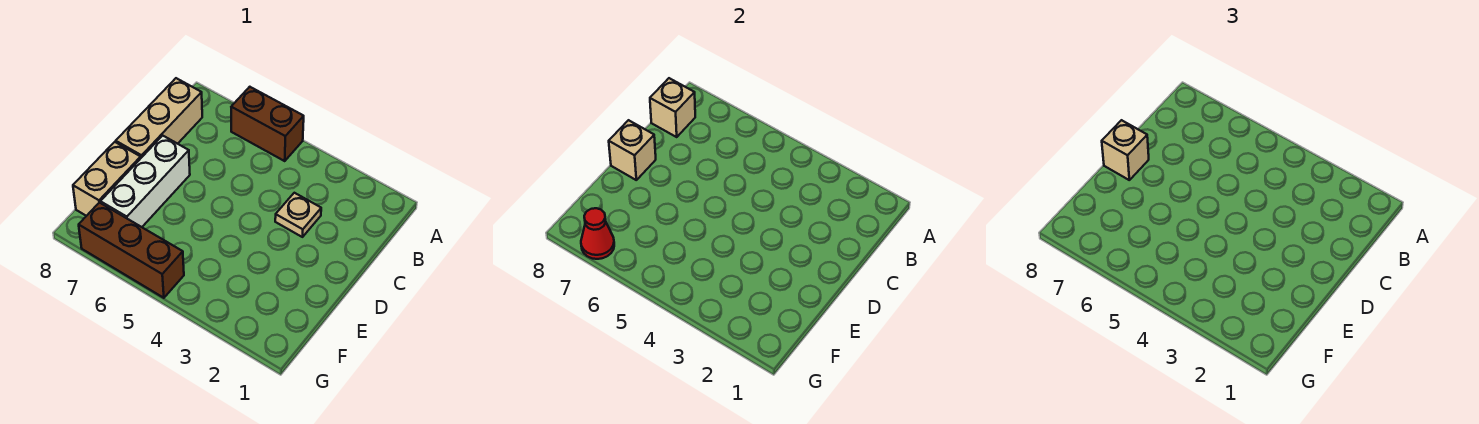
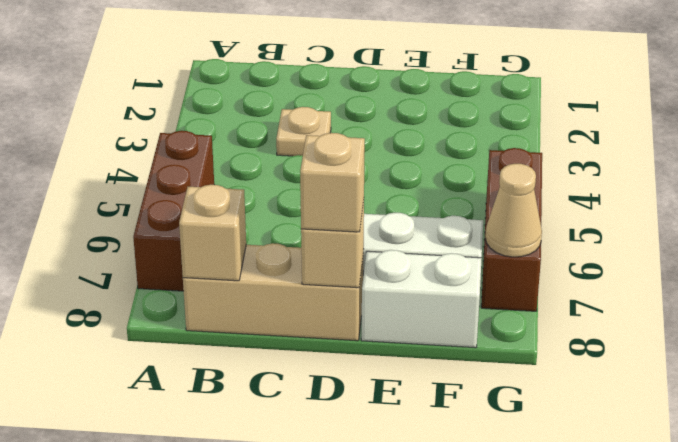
brown brick A5:A6 level 1 -> brown brick A5:A7 level 1
tan brick E8:F8 level 1 -> white brick E8:F8 level 1
red cone G7 level 2 -> tan cone G7 level 2

